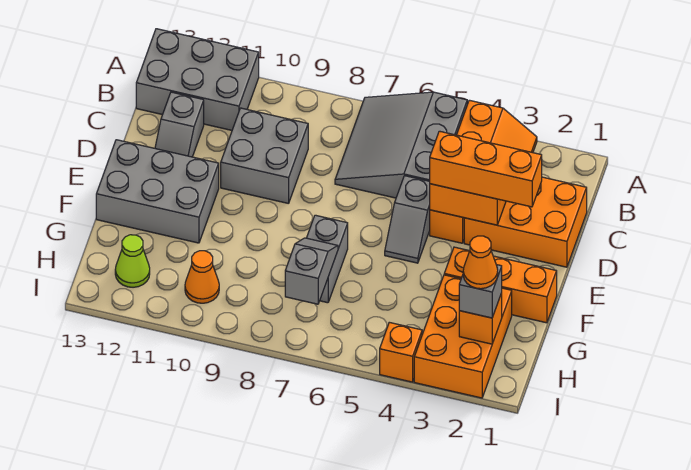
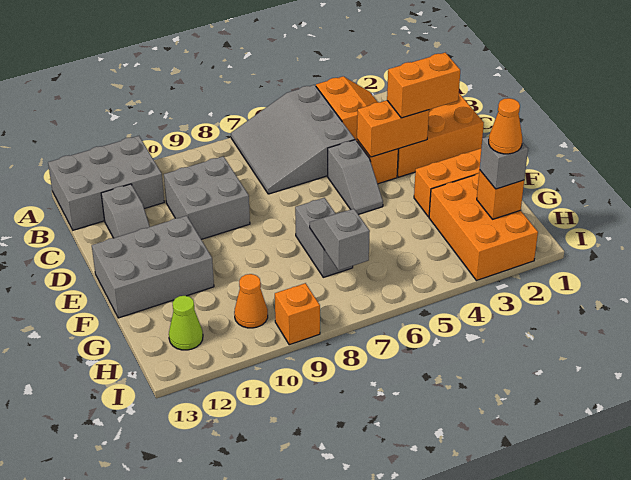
orange brick D2:D4 level 3 -> orange brick D2:D3 level 3
orange brick I4 level 1 -> orange brick I9 level 1

